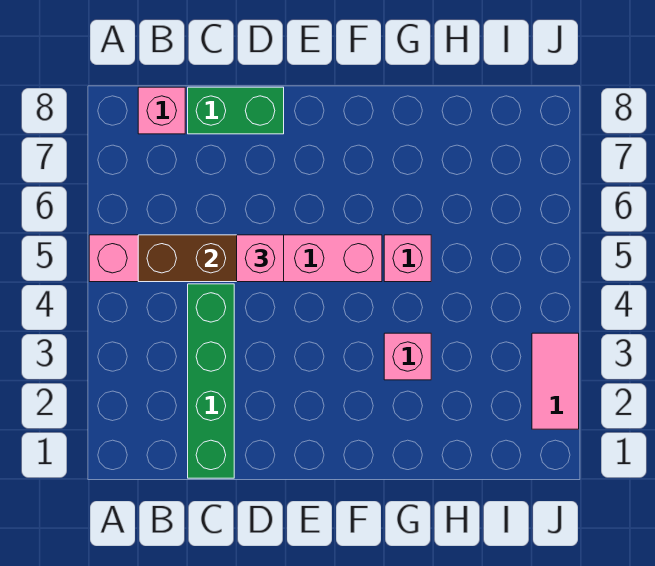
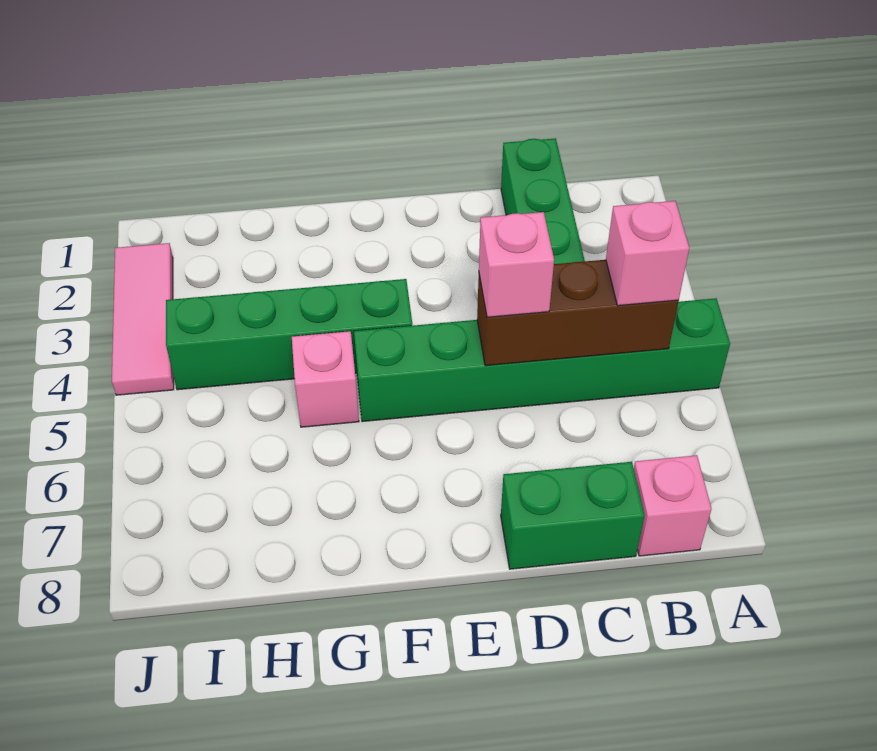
pink brick A5:F5 level 1 -> green brick A5:F5 level 1
none -> green brick F4:I4 level 1
pink brick G3 level 1 -> pink brick B5 level 3
pink tile J2:J3 level 1 -> pink tile J2:J4 level 1

